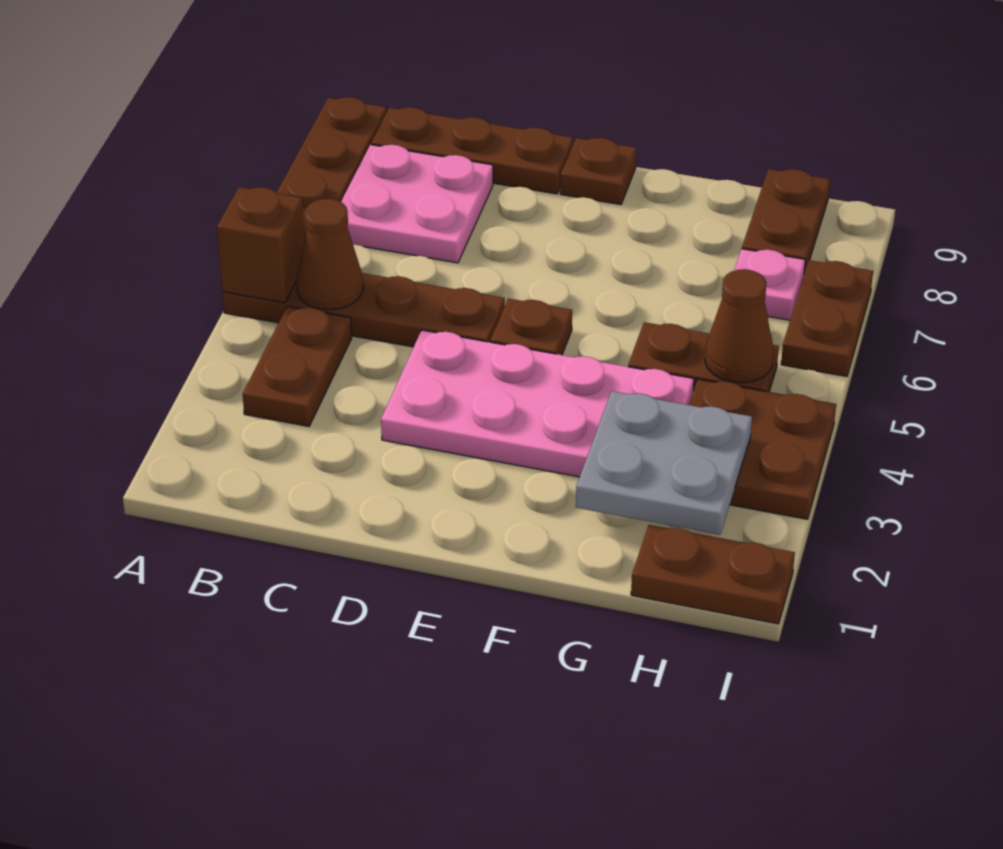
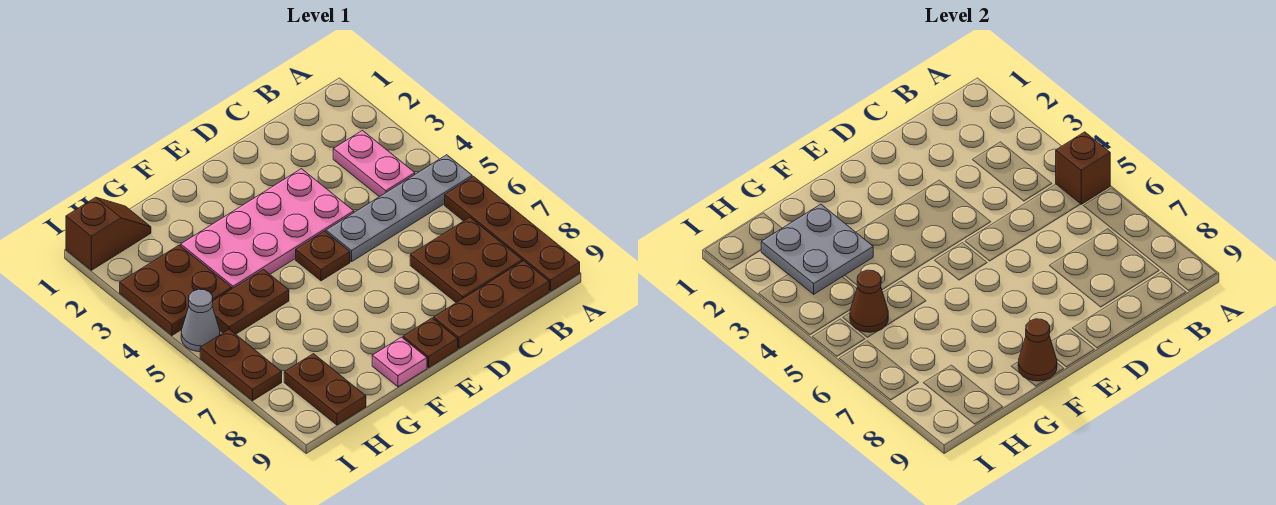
brown plate A5:D5 level 1 -> grey plate A5:D5 level 1
brown plate B3:B4 level 1 -> pink plate B3:B4 level 1
brown cone B5 level 2 -> brown cone F9 level 2
pink plate B7:C8 level 1 -> brown plate B7:C8 level 1
brown plate H1:I1 level 1 -> brown slope H1:I1 level 1 top I
pink plate H7 level 1 -> pink plate F9 level 1
none -> grey cone I5 level 1

